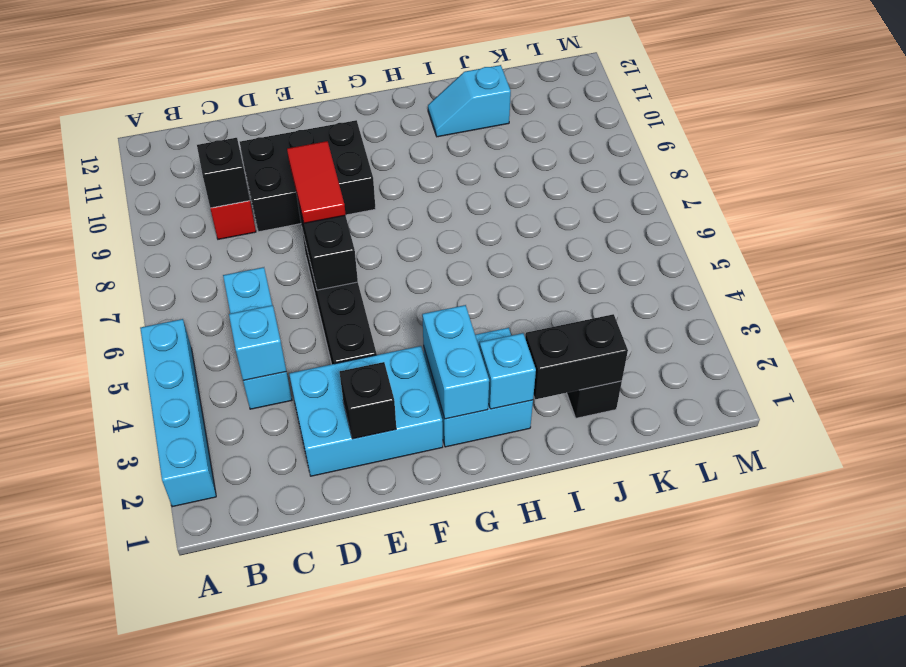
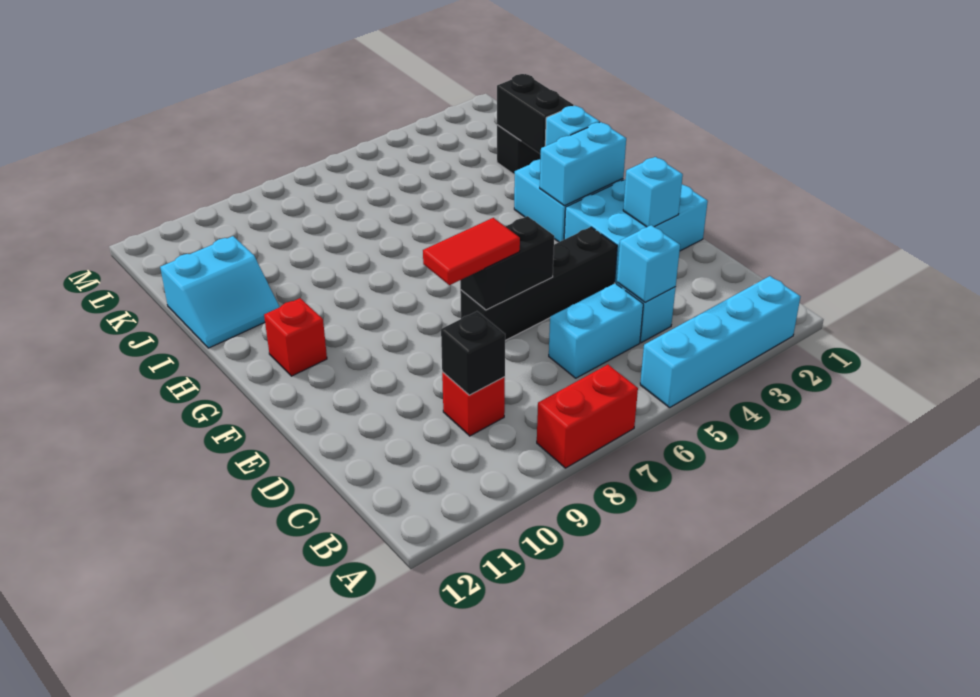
none -> red brick A7:A8 level 1
cyan brick D2:F3 level 1 -> cyan brick E1:F3 level 1
black brick D9:F10 level 1 -> none
black brick E2 level 2 -> cyan brick E2 level 2
none -> red brick G11 level 1
cyan slope I11:J11 level 1 top J -> cyan slope I11:J12 level 1 top J

